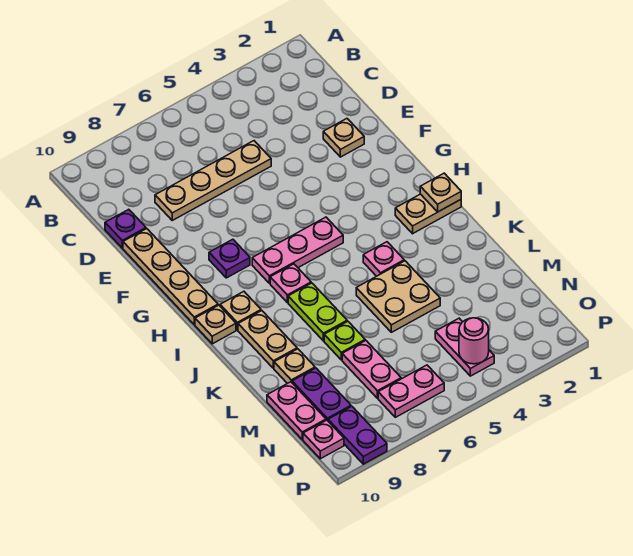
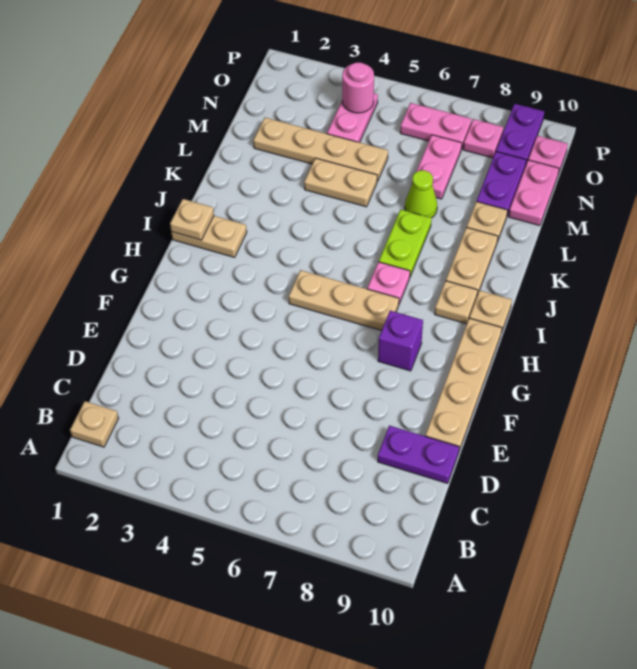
tan plate D5:D8 level 1 -> tan plate M2:M5 level 1
purple plate D10 level 1 -> purple plate D9:D10 level 1
tan plate E2 level 1 -> tan plate B1 level 1
purple plate G8 level 1 -> purple brick G8 level 1
pink plate H5:H7 level 1 -> tan plate H5:H7 level 1
pink plate J4 level 1 -> pink plate O8 level 1
tan plate K4:L5 level 1 -> tan plate L4:L5 level 1
lime plate L7 level 1 -> lime cone L7 level 1

